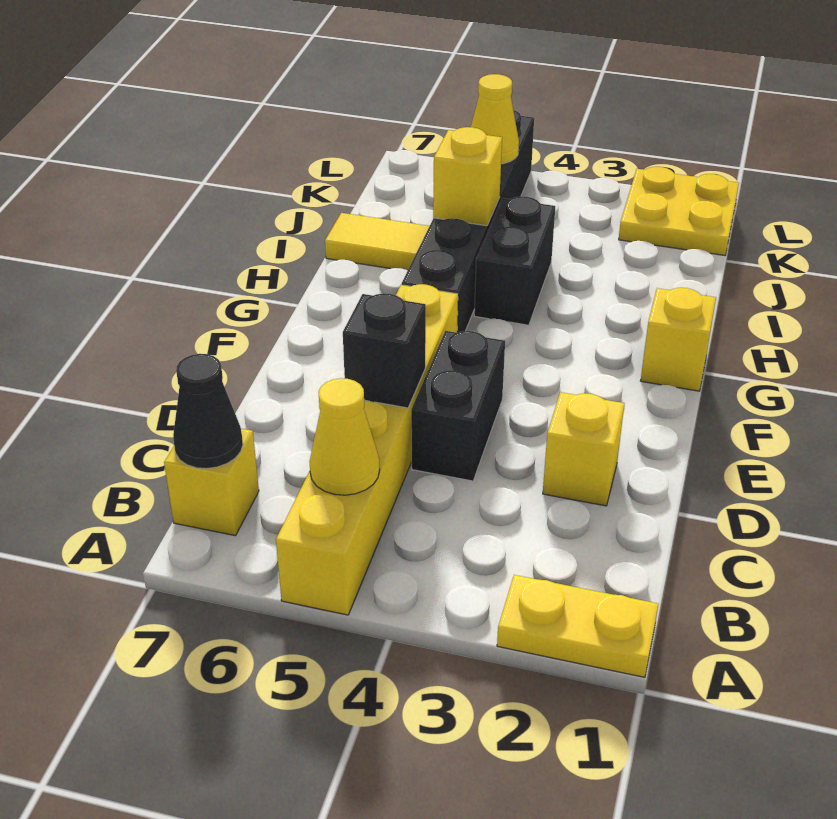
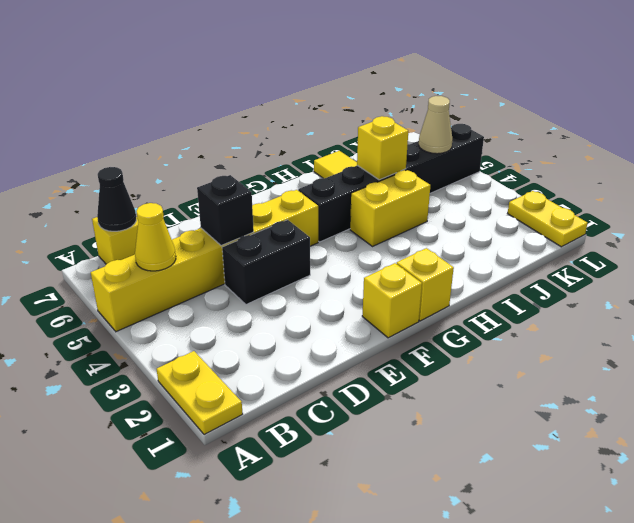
yellow brick D2 level 1 -> yellow brick F1 level 1
black brick H4:I4 level 1 -> yellow brick H4:I4 level 1
yellow plate K1:L2 level 1 -> yellow plate L1:L2 level 1
yellow cone K5 level 2 -> tan cone K5 level 2

